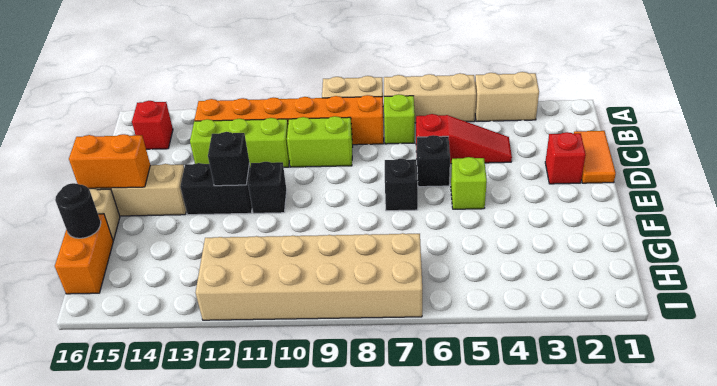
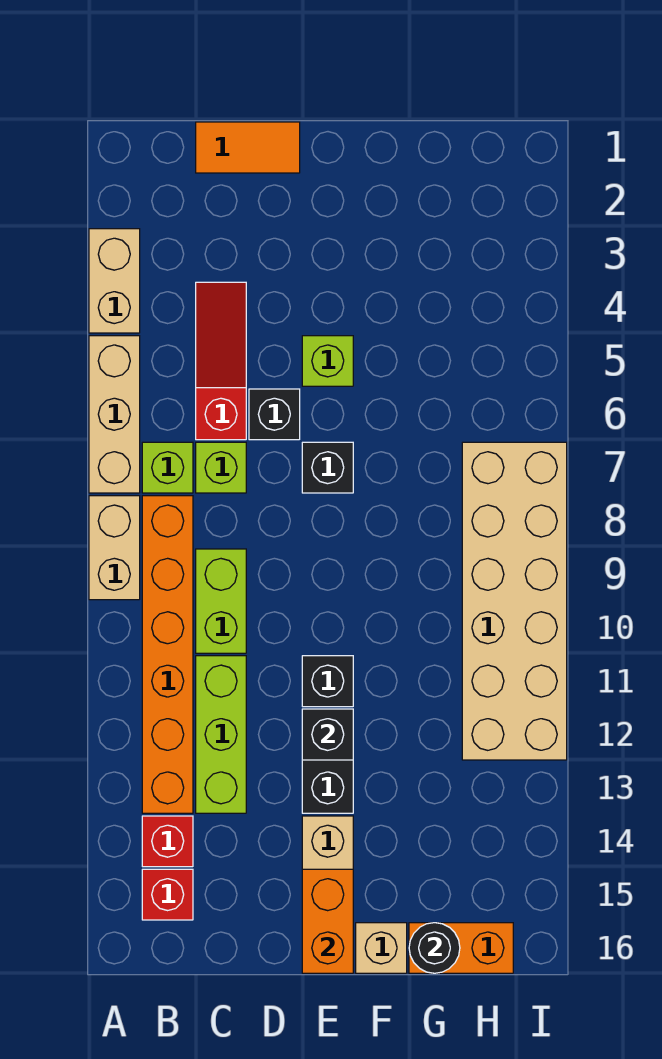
none -> lime brick C7 level 1
red brick D2 level 1 -> red brick B14 level 1

